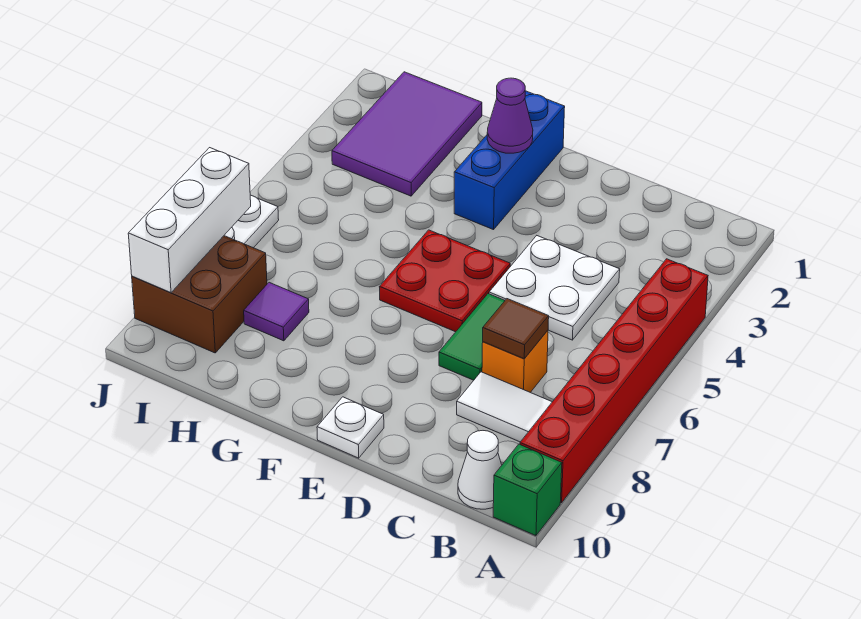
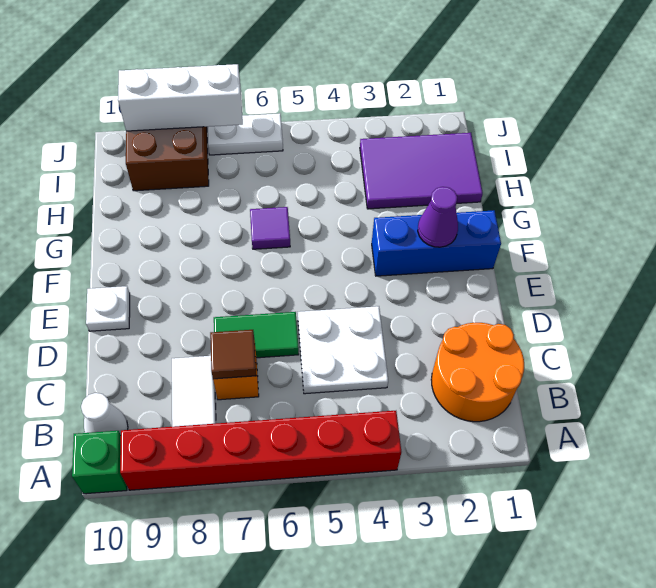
none -> orange round brick B1:C2 level 1
red plate E5:F6 level 1 -> none
purple tile H8 level 1 -> purple tile G6 level 1

